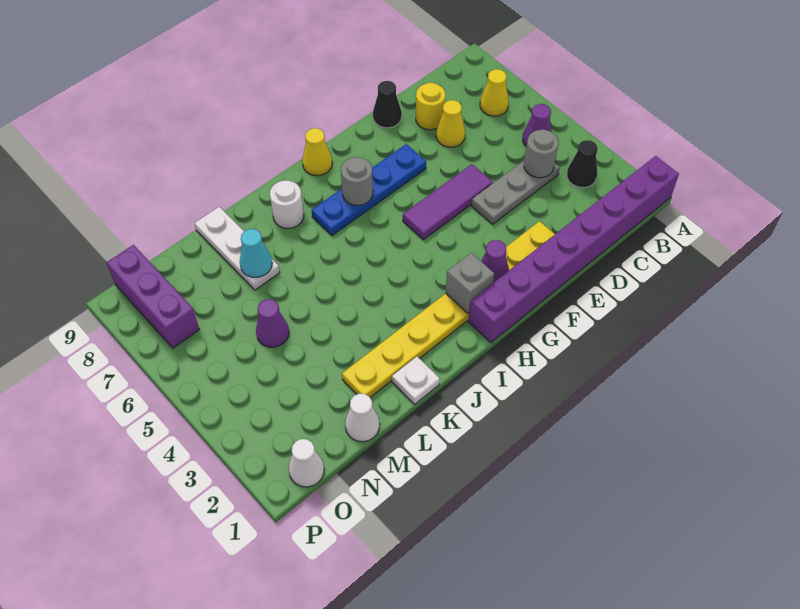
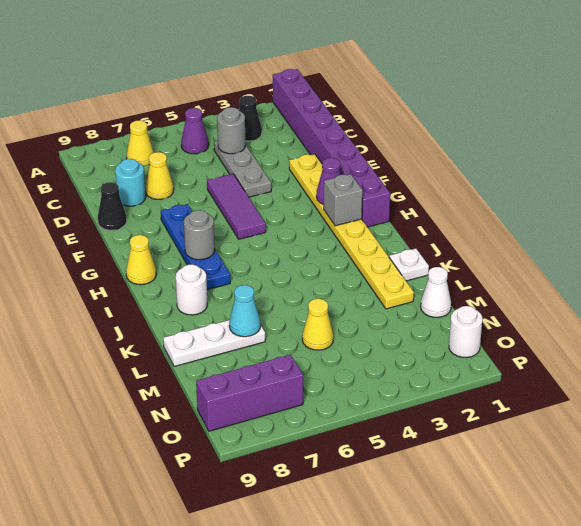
yellow round brick D8 level 1 -> cyan round brick D8 level 1
purple cone M5 level 1 -> yellow cone M5 level 1
white cone O1 level 1 -> white round brick O1 level 1

